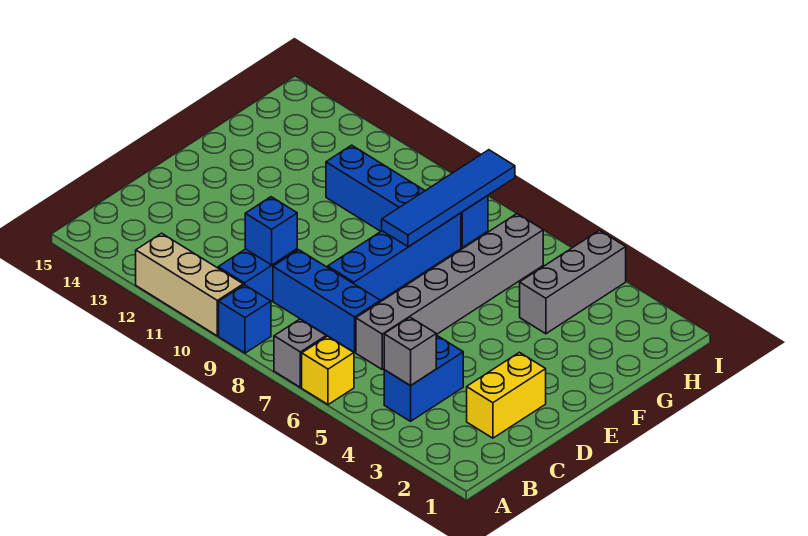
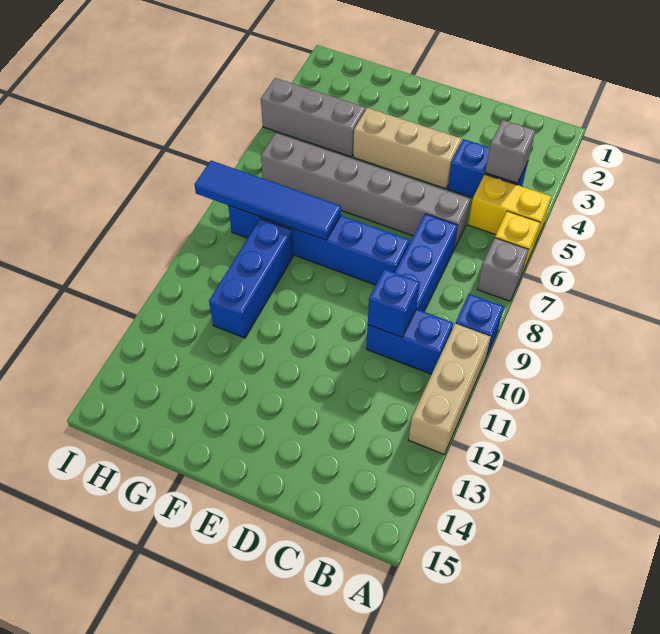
yellow brick C2:D2 level 1 -> yellow brick A5:B5 level 1
none -> tan brick D4:F4 level 1

